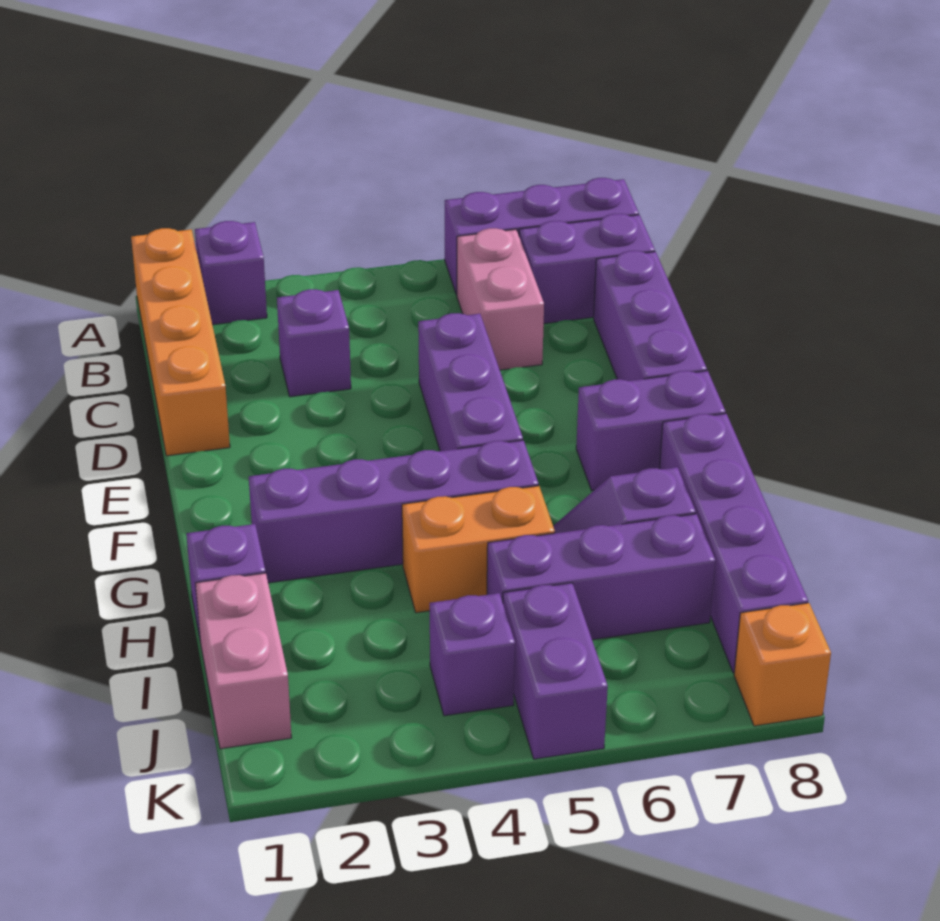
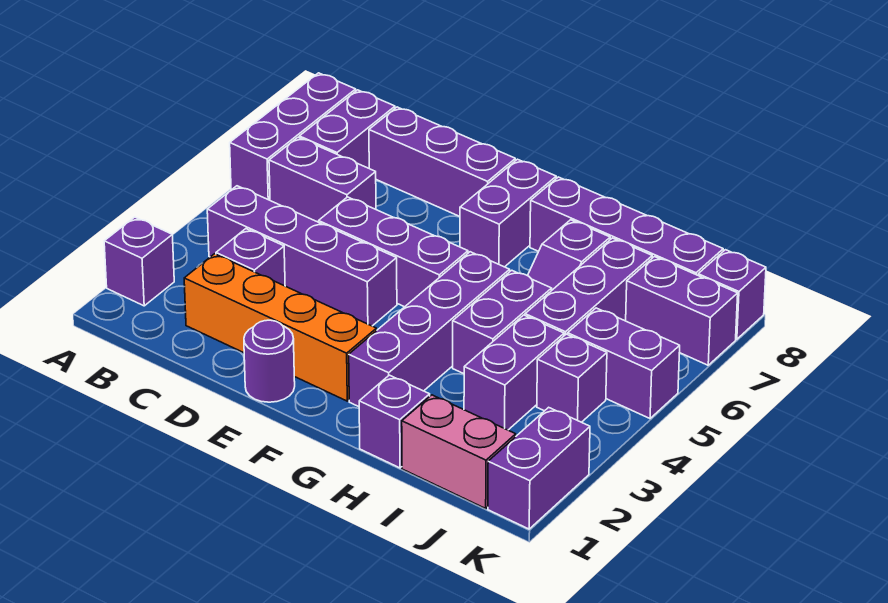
orange brick A1:D1 level 1 -> orange brick C2:F2 level 1
none -> purple brick B4:E4 level 1
pink brick B6:C6 level 1 -> purple brick B6:C6 level 1
none -> purple round brick E1 level 1
orange brick H4:H5 level 1 -> purple brick H4:H5 level 1
none -> purple brick I3:I4 level 1
none -> purple brick J7:K7 level 1
none -> purple brick K1:K2 level 1
orange brick K8 level 1 -> purple brick K8 level 1

